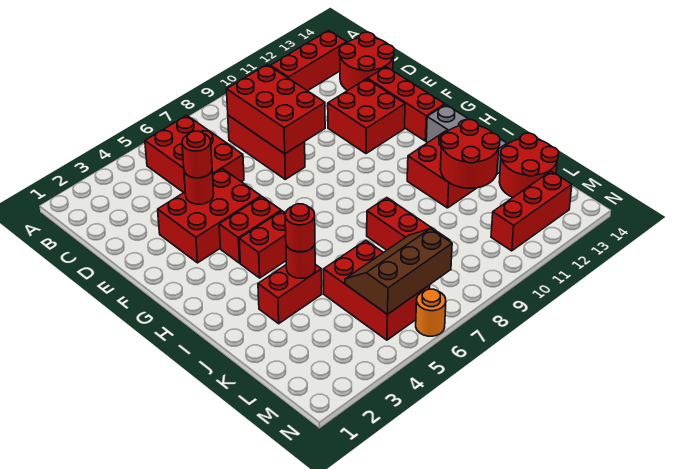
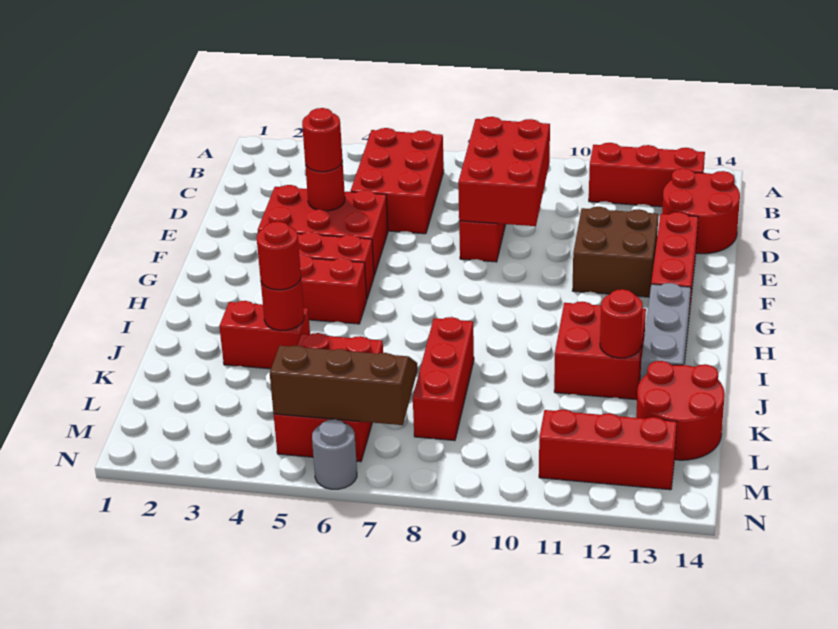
red brick E11:F12 level 1 -> brown brick E11:F12 level 1
red round brick J11:K12 level 2 -> red round brick J12 level 2
orange round brick N6 level 1 -> grey round brick N6 level 1

